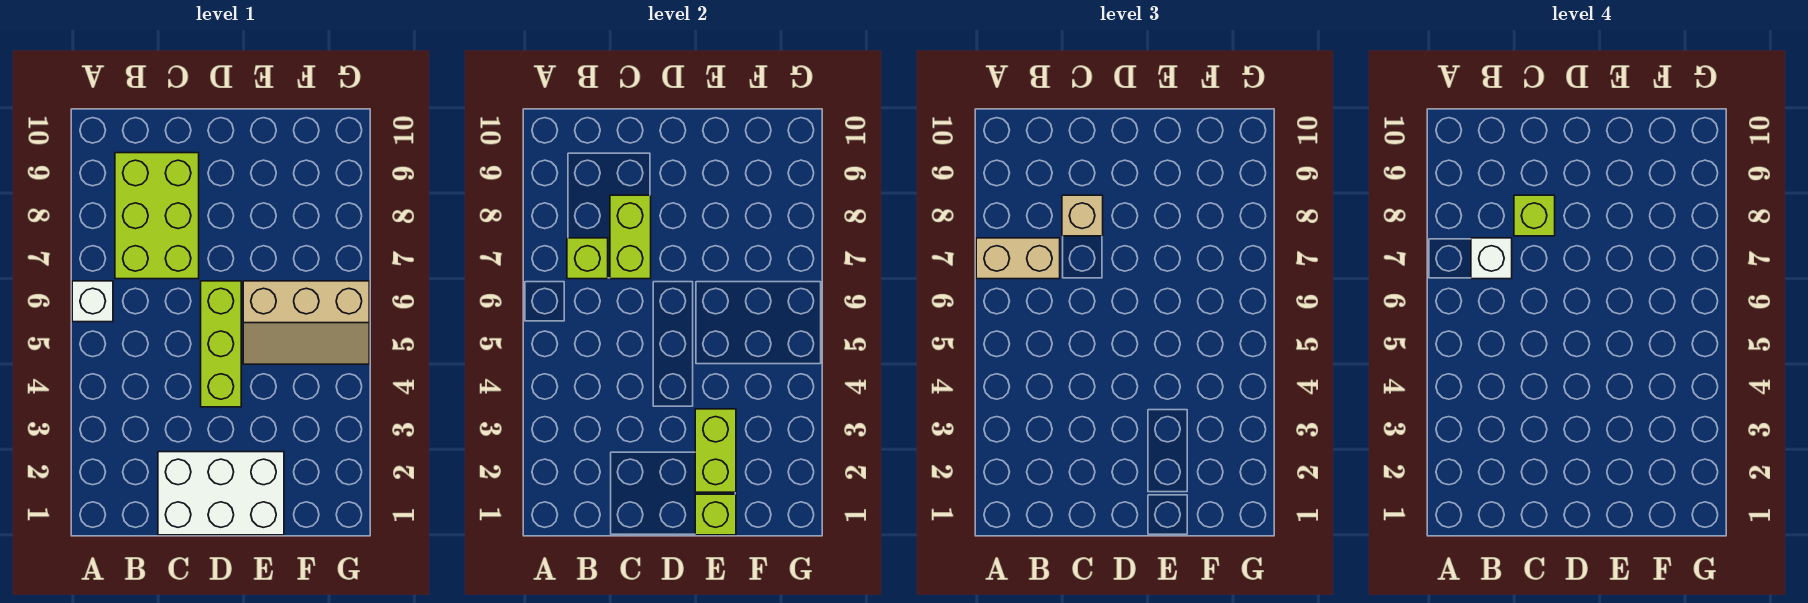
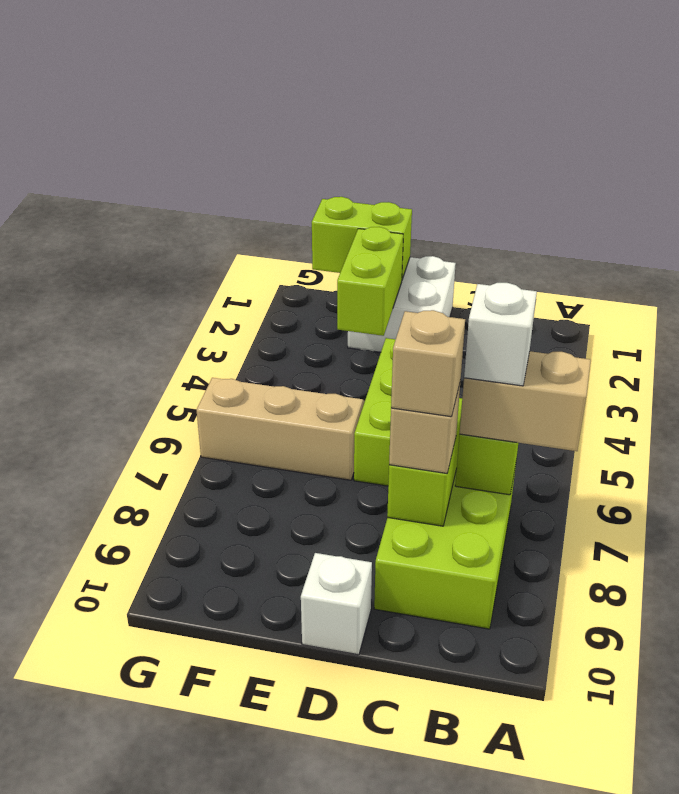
white brick A6 level 1 -> white brick D10 level 1
white brick C1:E2 level 1 -> white brick D1:E2 level 1
lime brick C8 level 4 -> tan brick C8 level 4
lime brick E1 level 2 -> lime brick E1:F1 level 2

